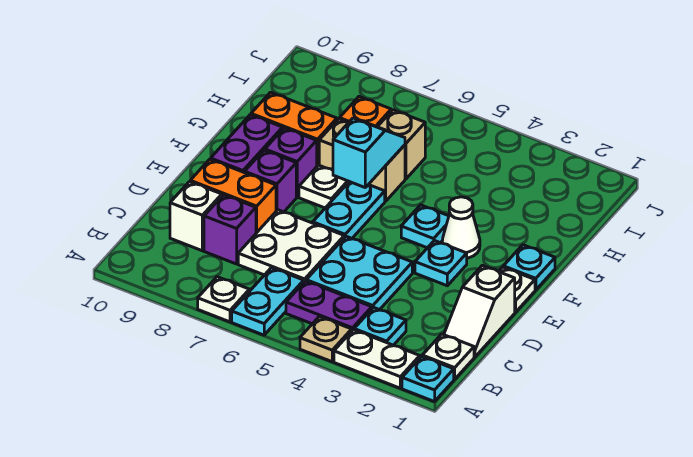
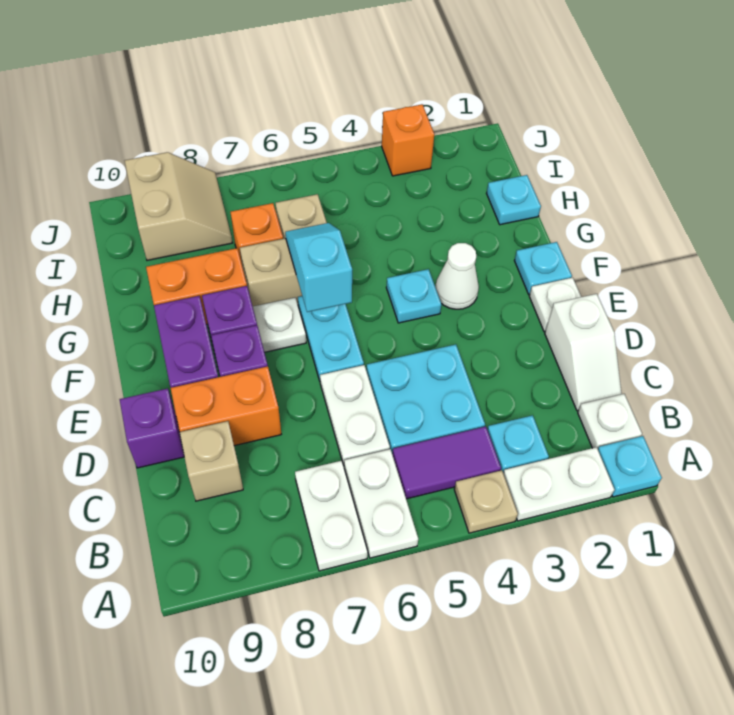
cyan plate A6:B6 level 1 -> white plate A6:B6 level 1
white plate A7 level 1 -> white plate A7:B7 level 1
purple plate B4:B5 level 1 -> purple tile B4:B5 level 1
white plate C6:D7 level 1 -> white plate C6:D6 level 1
purple brick C8 level 1 -> purple brick D10 level 1
white brick C9 level 1 -> tan brick C9 level 1
cyan plate E3 level 1 -> cyan plate H1 level 1
none -> tan slope I8:J9 level 1 top 9
none -> orange brick J3 level 1

